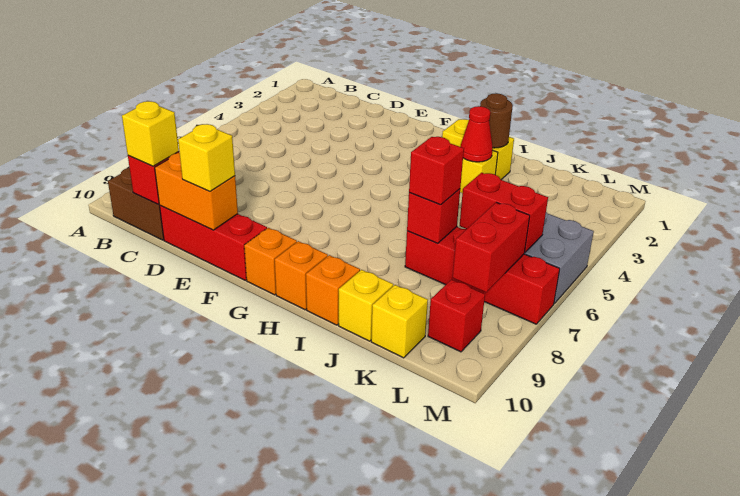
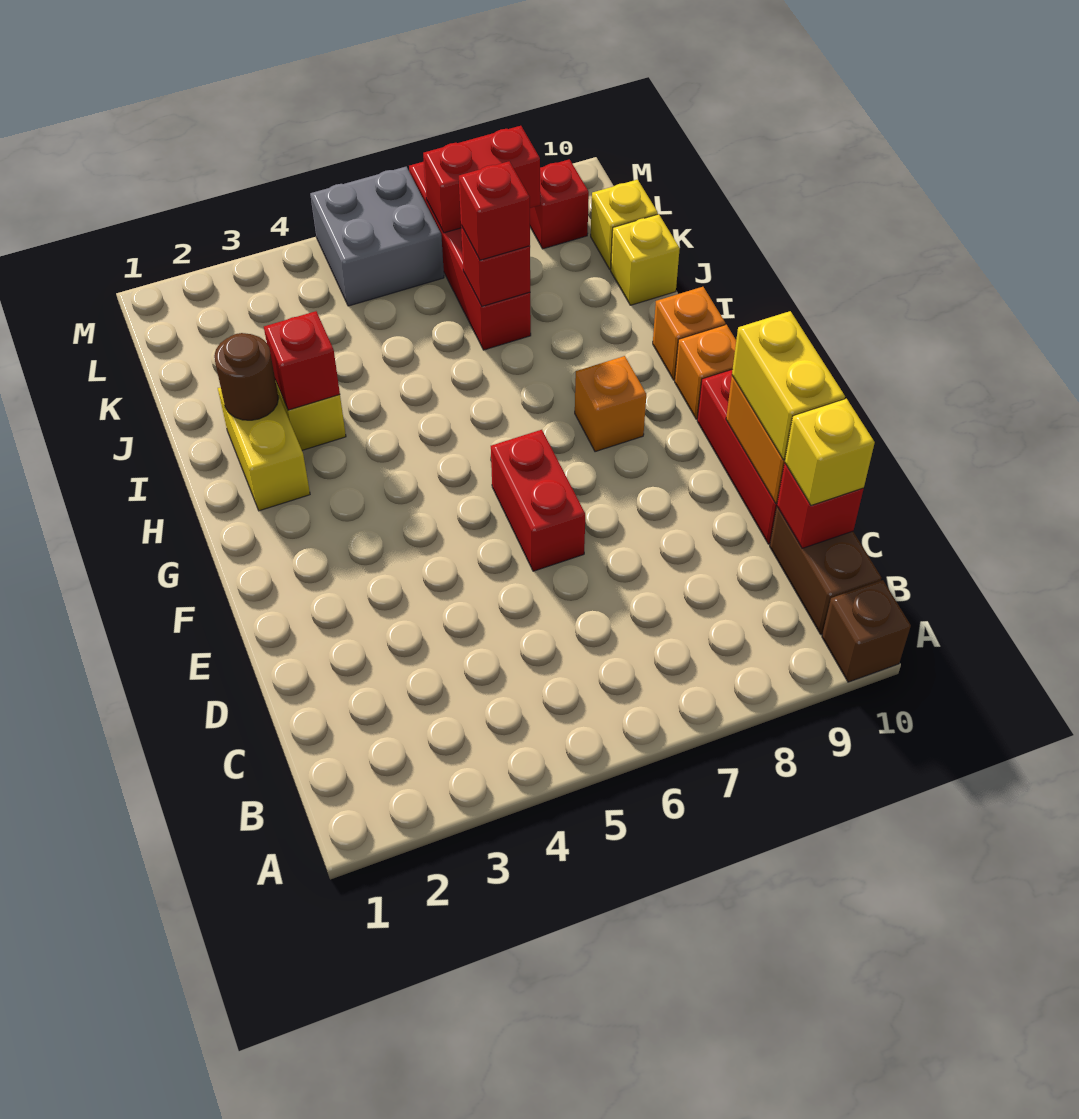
none -> brown brick A10 level 1
yellow brick E10 level 3 -> yellow brick D10:E10 level 3
red cone I3 level 2 -> red brick I3 level 2
orange brick I10 level 1 -> orange brick G8 level 1
red brick K6:L6 level 2 -> red brick E6:F6 level 1

